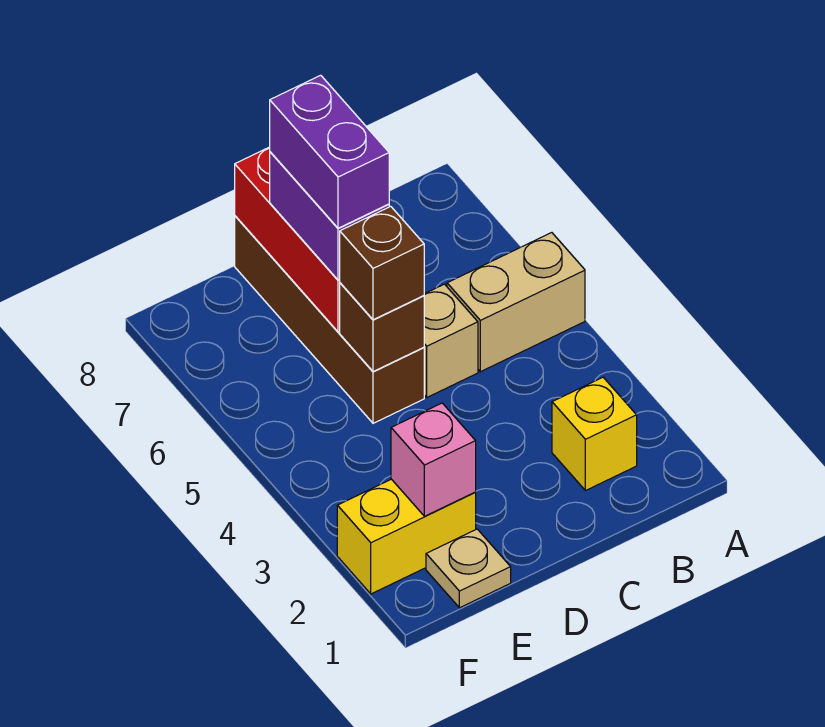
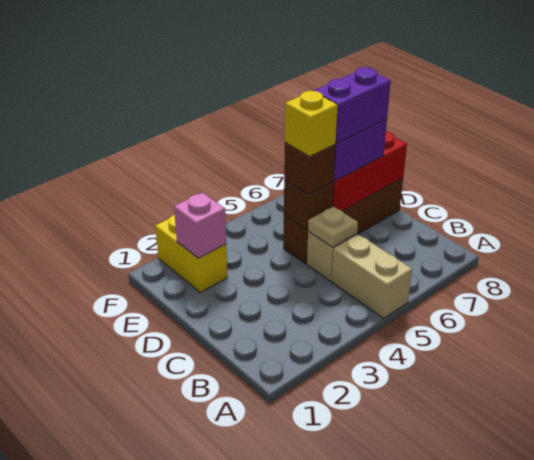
yellow brick B2 level 1 -> yellow brick D5 level 4
tan plate E1 level 1 -> tan plate C5 level 2

